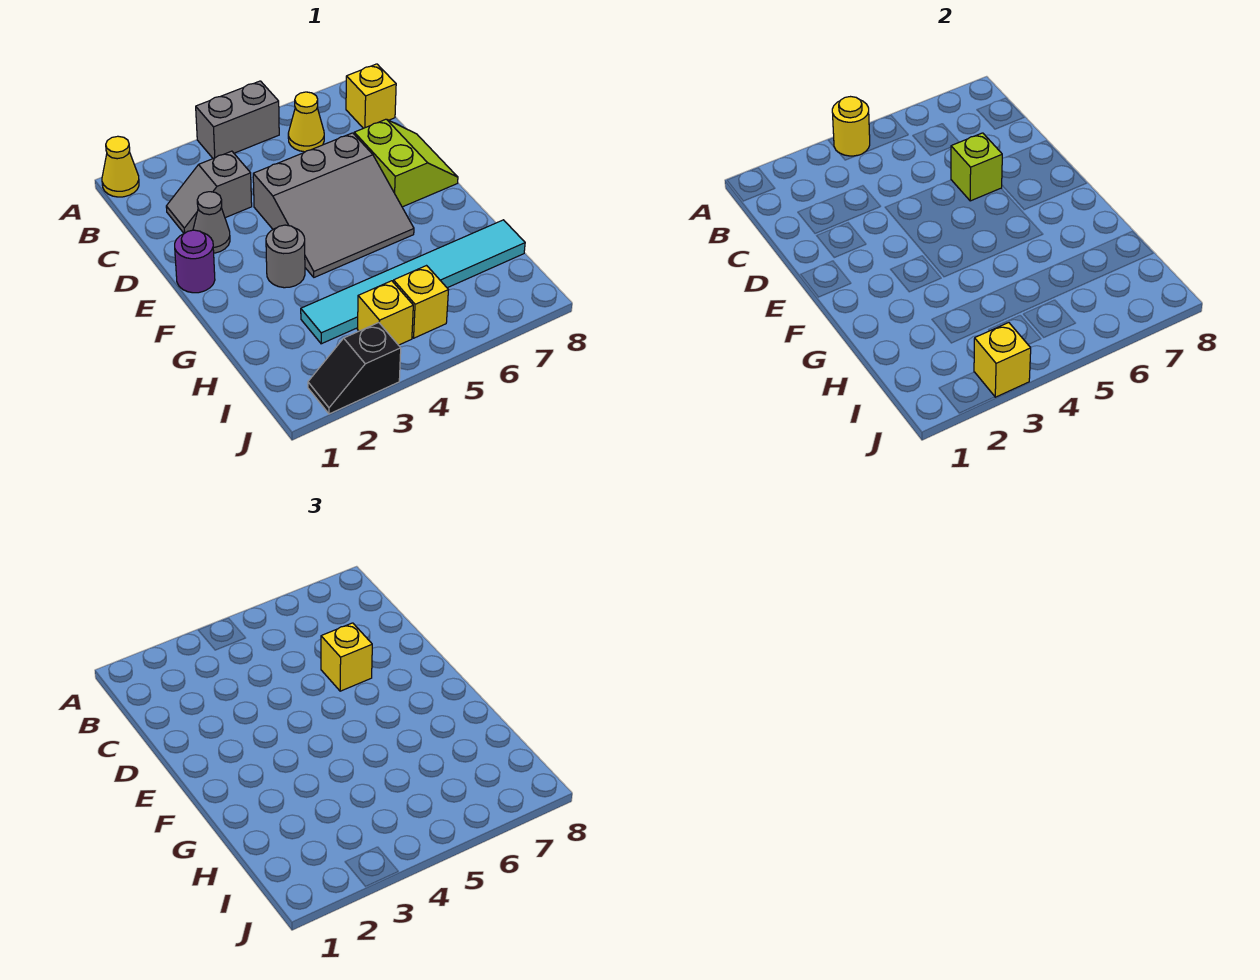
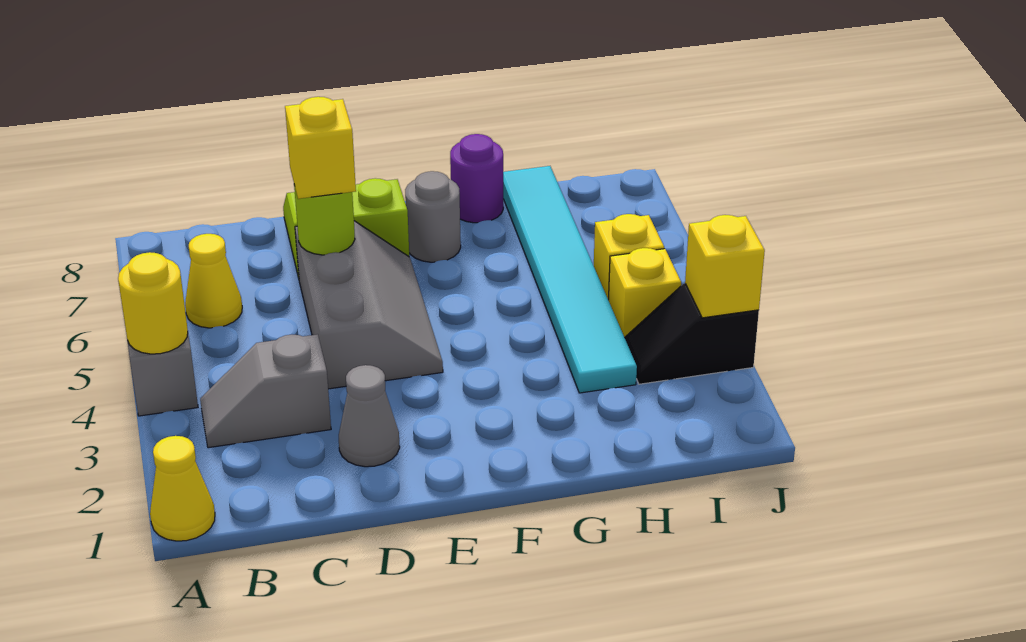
yellow brick B8 level 1 -> none
grey slope C2:C3 level 1 top 3 -> grey slope B3:C3 level 1 top C
grey slope D4:F6 level 1 top D -> grey slope D4:E6 level 1 top D
lime brick D6 level 2 -> lime round brick D6 level 2
purple round brick E1 level 1 -> purple round brick G8 level 1
grey round brick F3 level 1 -> grey round brick F7 level 1
black slope J2:J3 level 1 top 3 -> black slope I3:J3 level 1 top J

